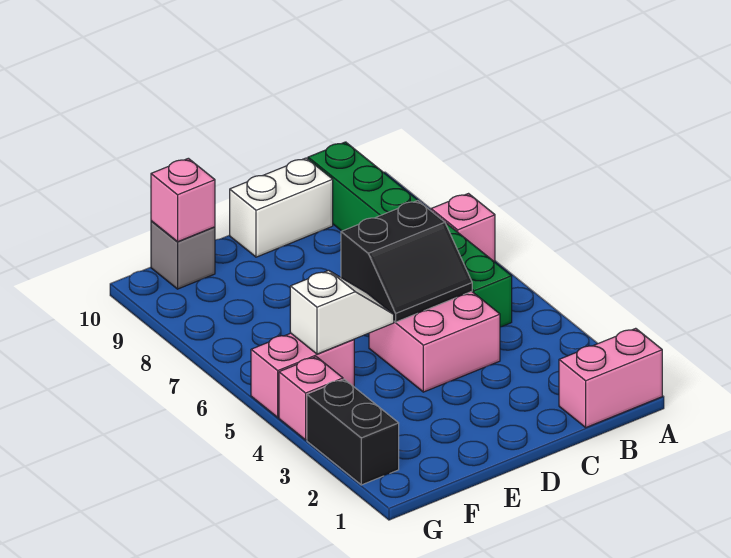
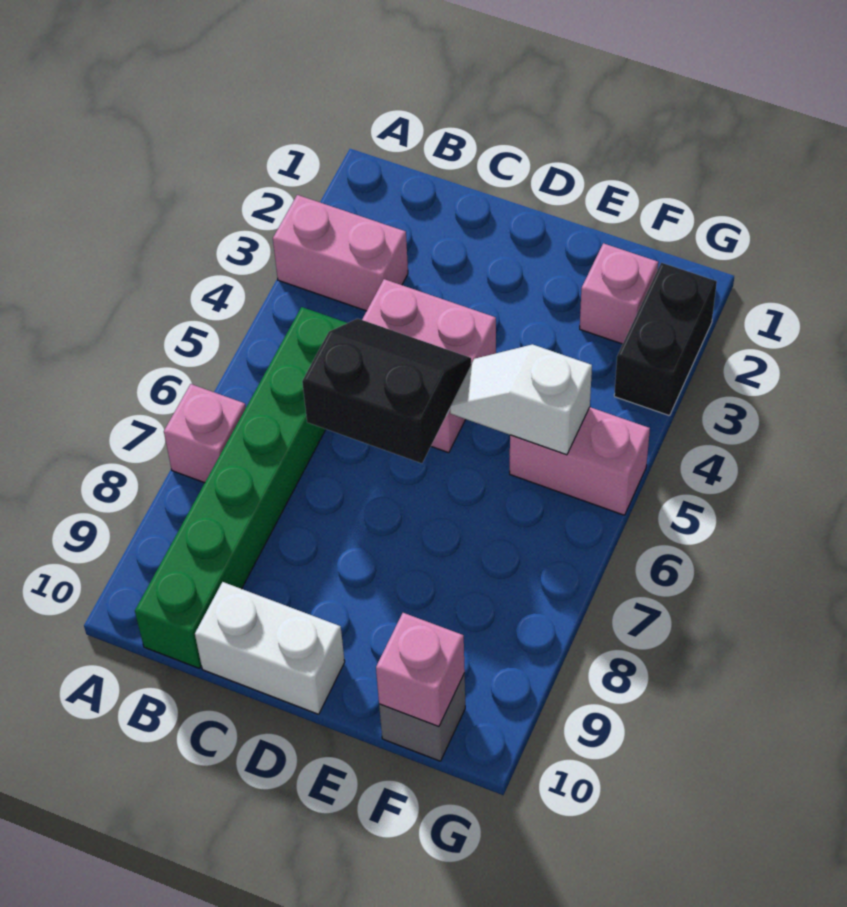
pink brick A1:B1 level 1 -> pink brick A3:B3 level 1
pink brick G4 level 1 -> pink brick F2 level 1

